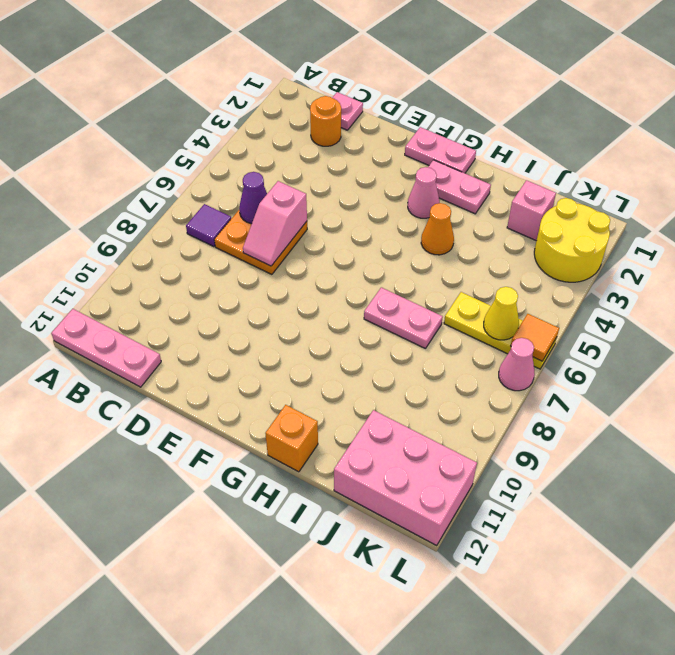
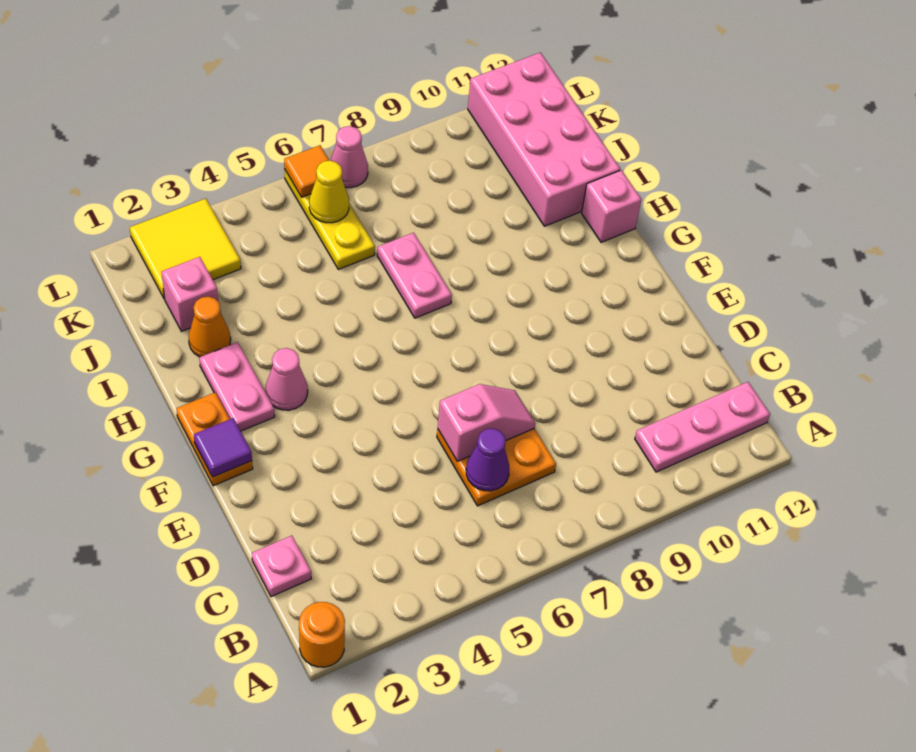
pink plate A12:C12 level 1 -> pink plate B10:B12 level 1
purple tile B7 level 1 -> purple tile F1 level 2
orange round brick C2 level 1 -> orange round brick A1 level 1
pink plate F1:G1 level 1 -> orange plate F1:G1 level 1
orange cone H4 level 1 -> orange cone I2 level 1
orange brick H12 level 1 -> pink brick H12 level 1
pink brick J11:L12 level 1 -> pink brick I11:L12 level 1
yellow round brick K2:L3 level 1 -> yellow tile K2:L3 level 1

